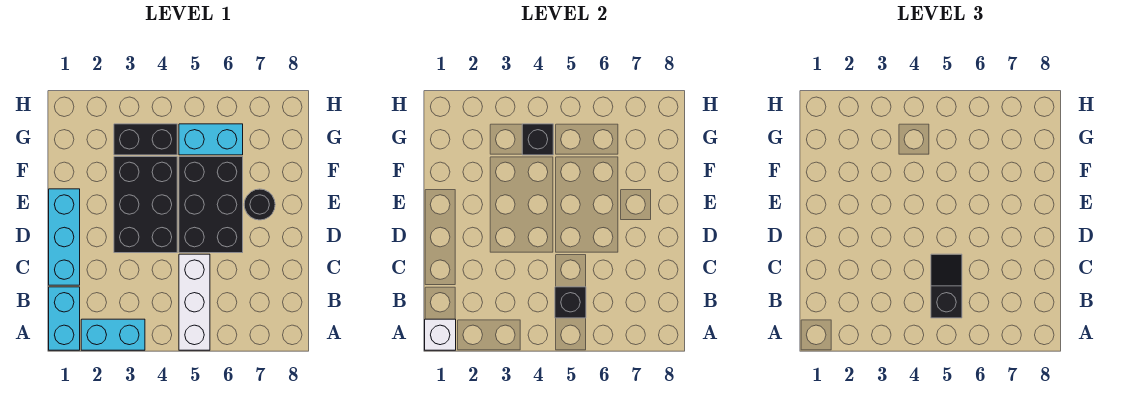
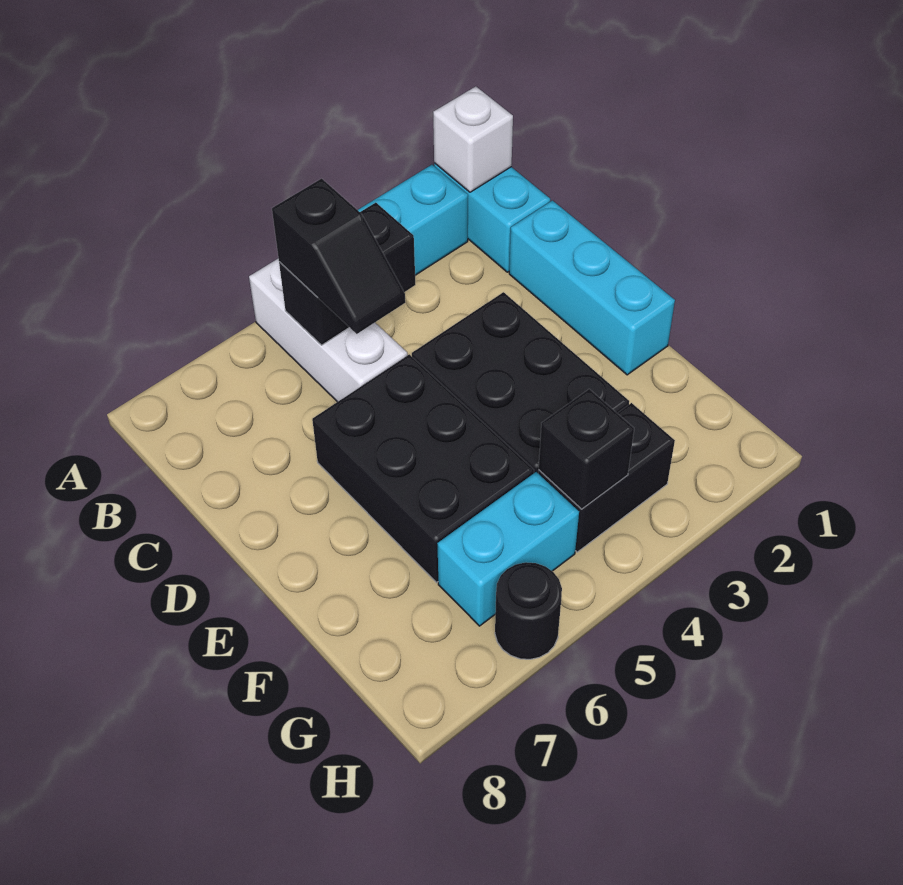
black brick B5 level 2 -> black brick B4:B5 level 2
black round brick E7 level 1 -> black round brick H6 level 1

